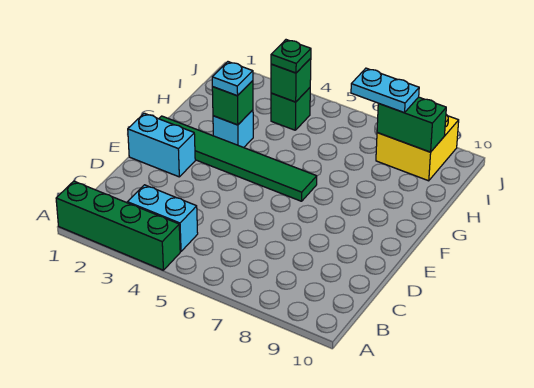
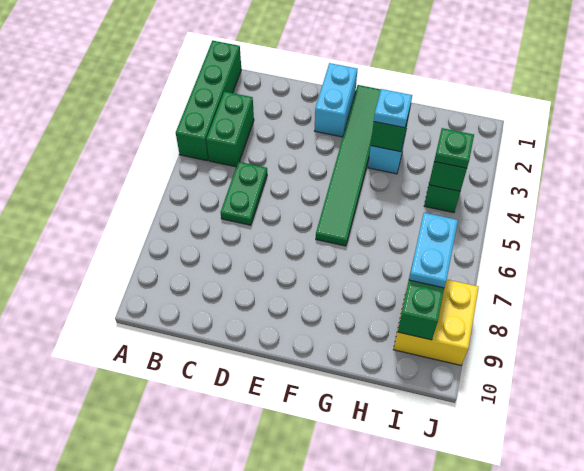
cyan brick B3:B4 level 1 -> green brick B3:B4 level 1
none -> green plate C5:C6 level 1

